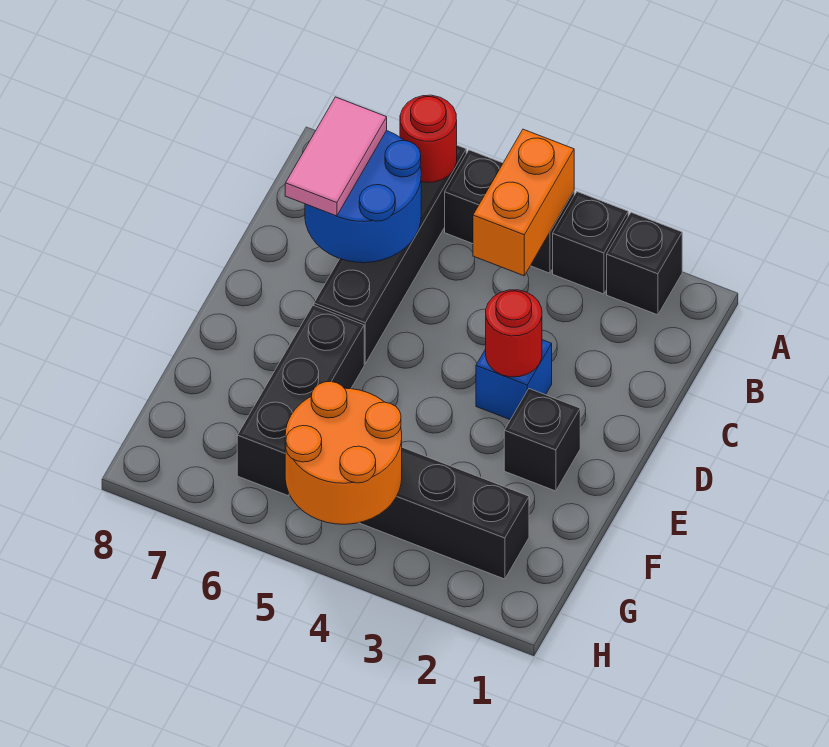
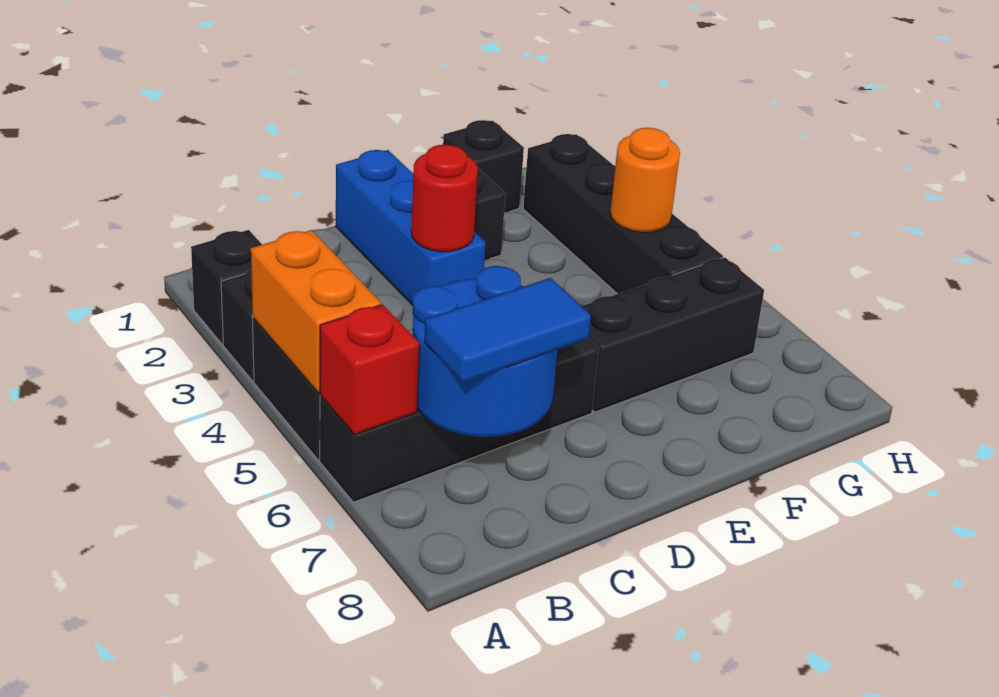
orange brick A4:B4 level 2 -> orange brick A4:A5 level 2
red round brick A6 level 2 -> red brick A6 level 2
pink tile B7:C7 level 3 -> blue tile B7:C7 level 3
blue brick D3 level 1 -> blue brick D1:D3 level 1
none -> black brick F1 level 1
orange round brick G4:H5 level 2 -> orange round brick G4 level 2

